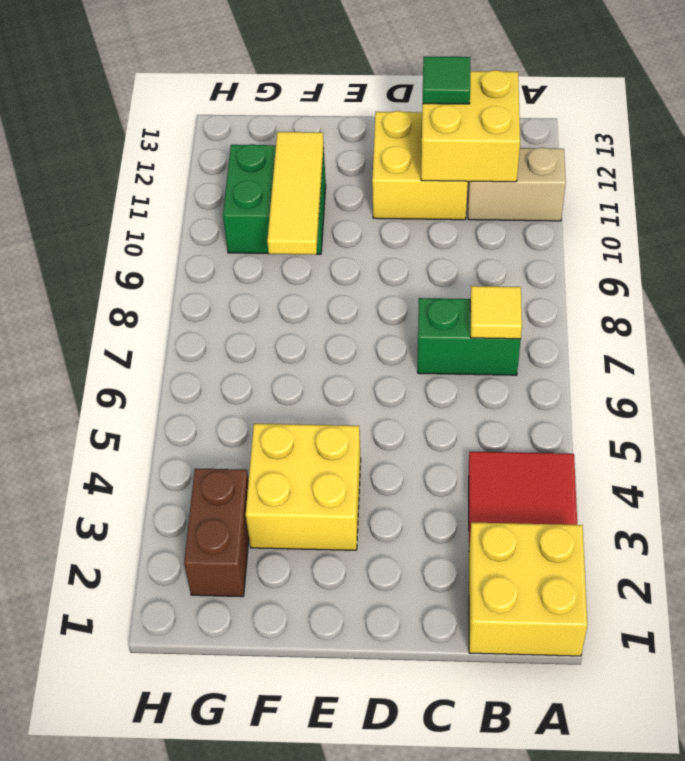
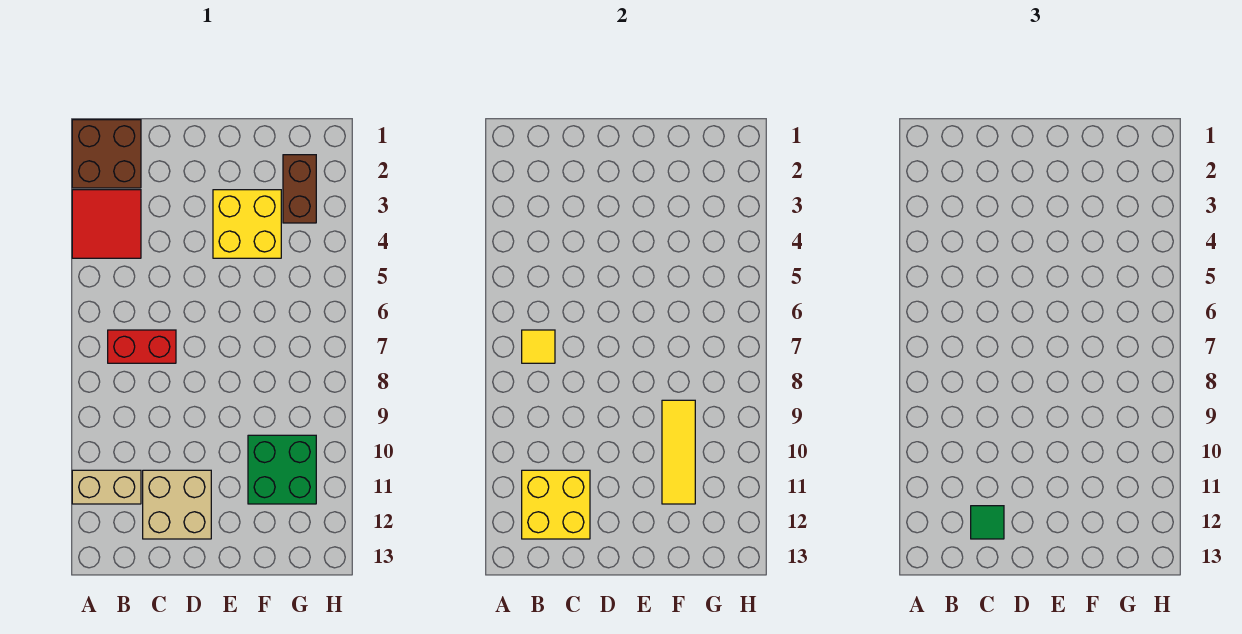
yellow brick A1:B2 level 1 -> brown brick A1:B2 level 1
green brick B7:C7 level 1 -> red brick B7:C7 level 1
yellow brick C11:D12 level 1 -> tan brick C11:D12 level 1

